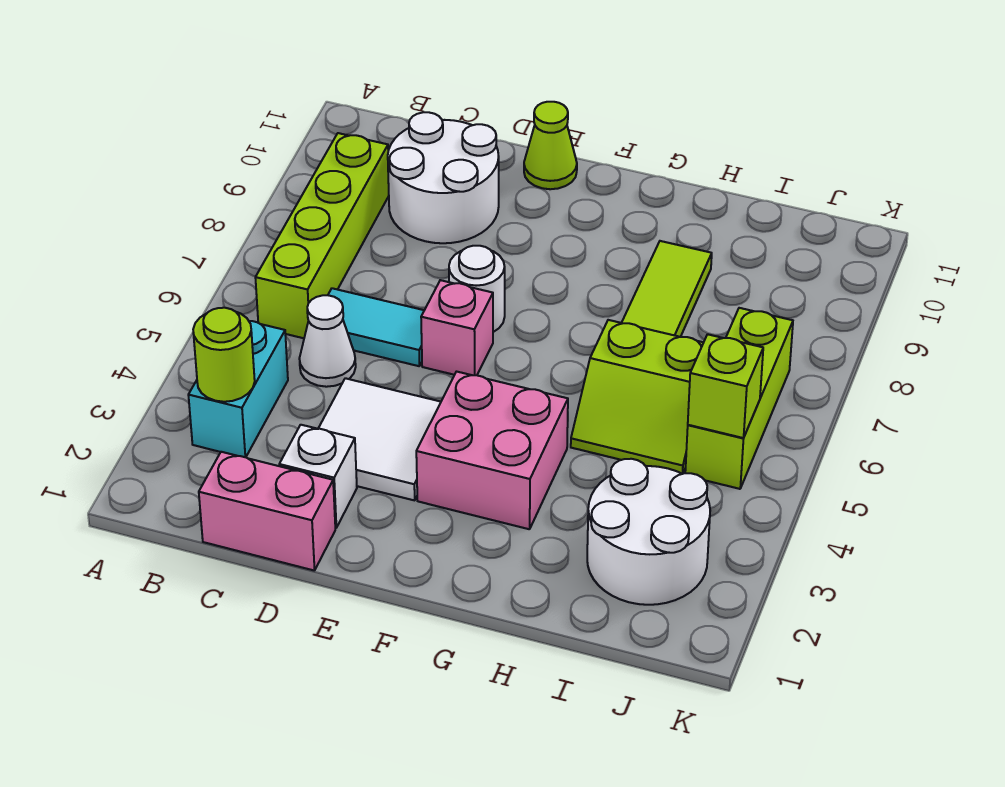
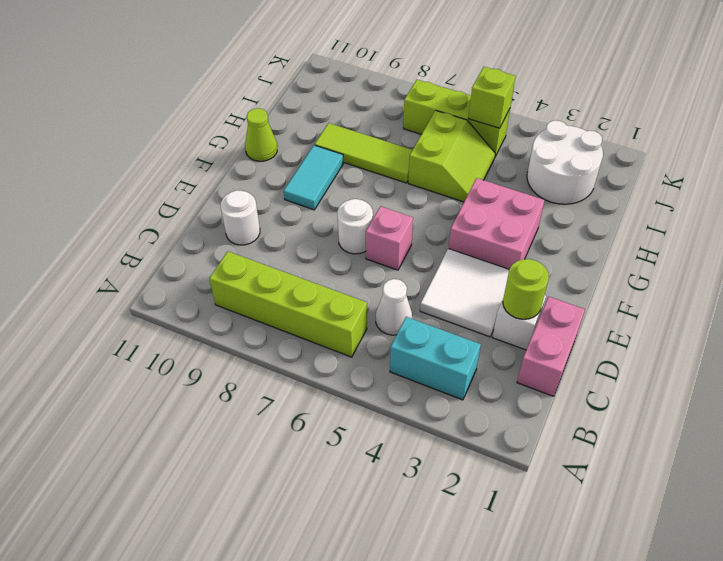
lime round brick B3 level 2 -> lime round brick D2 level 2
cyan tile C6:D6 level 1 -> cyan tile F9:G9 level 1
white round brick C9:D10 level 1 -> white round brick D10 level 1
lime cone E11 level 1 -> lime cone G11 level 1

